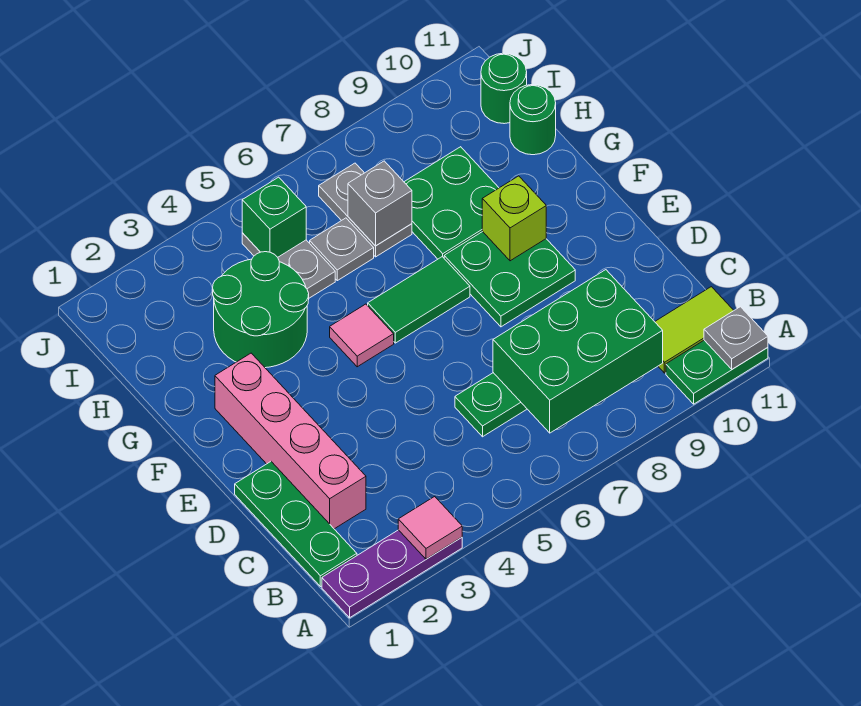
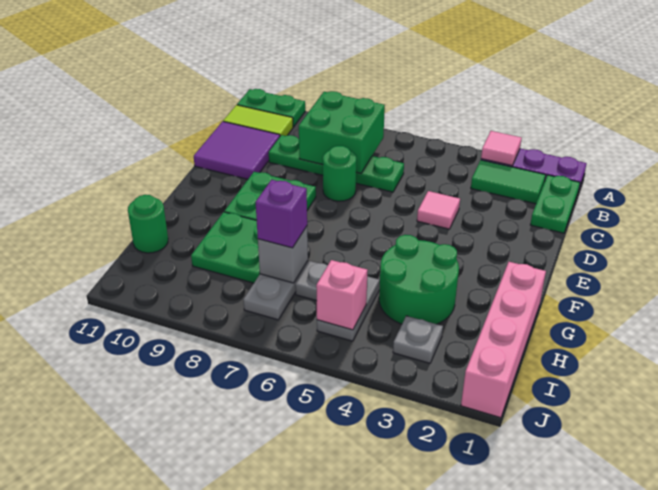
grey plate A11 level 2 -> grey plate I3 level 1
green plate B1:D1 level 1 -> green plate B1:C1 level 1
green brick B7:C9 level 2 -> green brick B7:C8 level 2
pink brick C2:F2 level 1 -> pink brick G1:J1 level 1
none -> purple tile C10:D11 level 1
pink tile F5 level 1 -> pink tile D4 level 1
green tile F6:F7 level 1 -> green tile B2:B3 level 1
lime brick F9 level 2 -> none
none -> purple brick H7 level 3
green brick I5 level 2 -> pink brick I5 level 2
green round brick I11 level 1 -> green round brick D7 level 1

